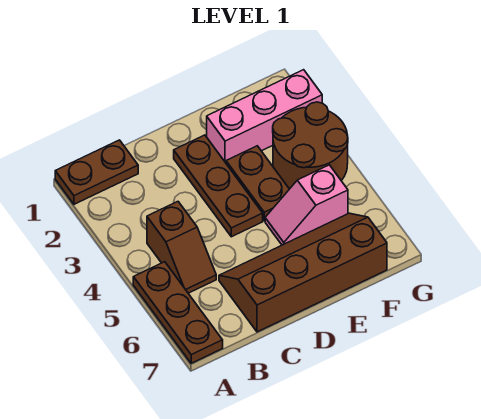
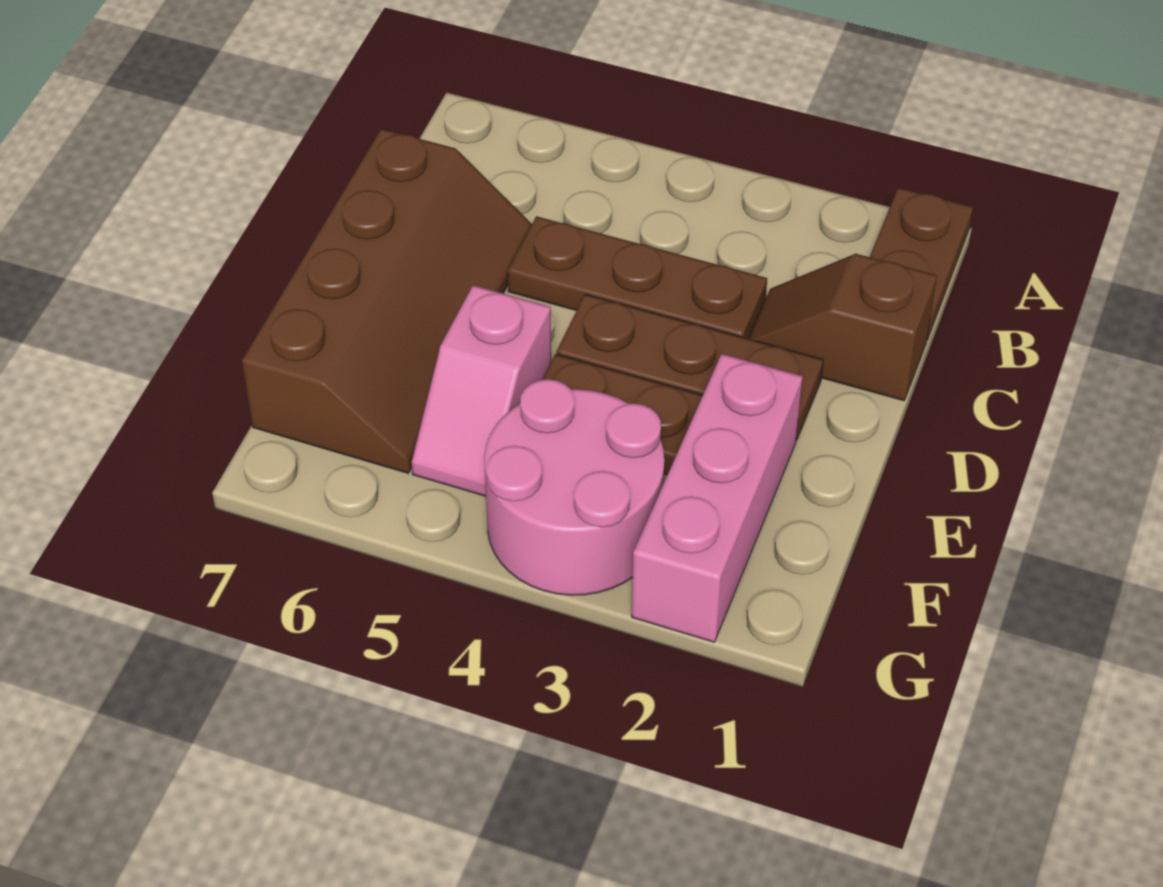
brown plate A5:A7 level 1 -> brown plate C3:C5 level 1
brown slope B4:B5 level 1 top 4 -> brown slope C1:C2 level 1 top 1
pink slope E5:F5 level 1 top F -> pink slope E5:F5 level 1 top E
brown round brick F3:G4 level 1 -> pink round brick F3:G4 level 1

